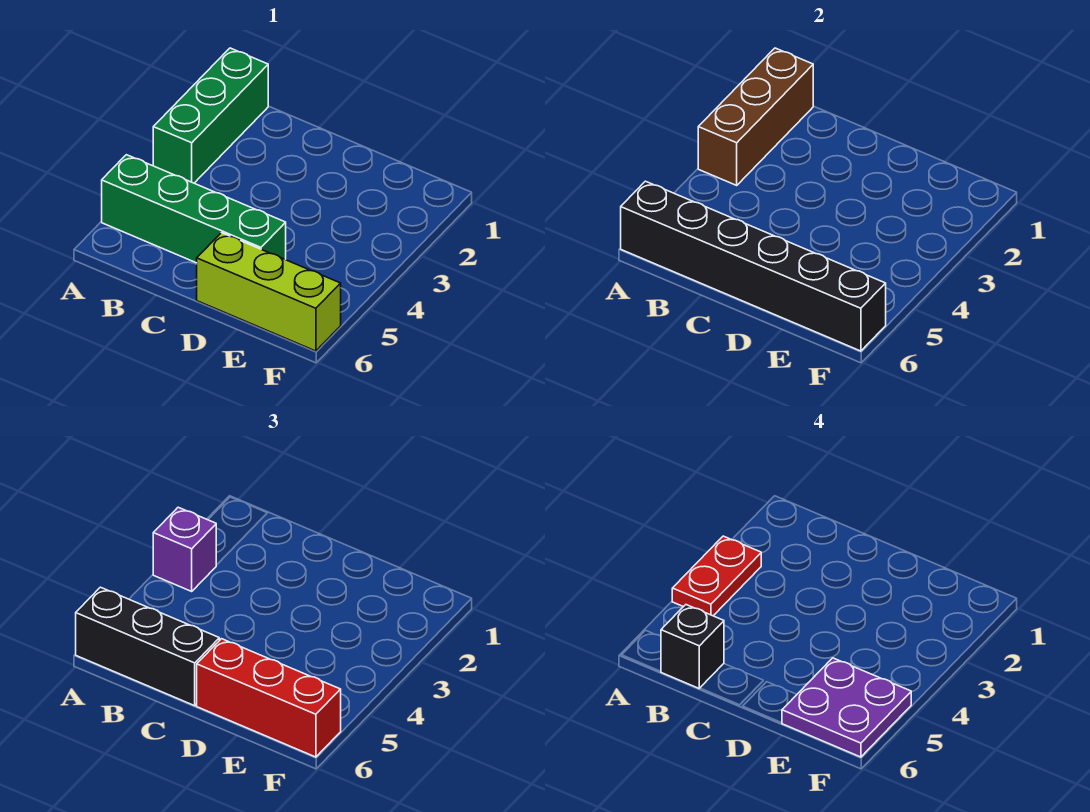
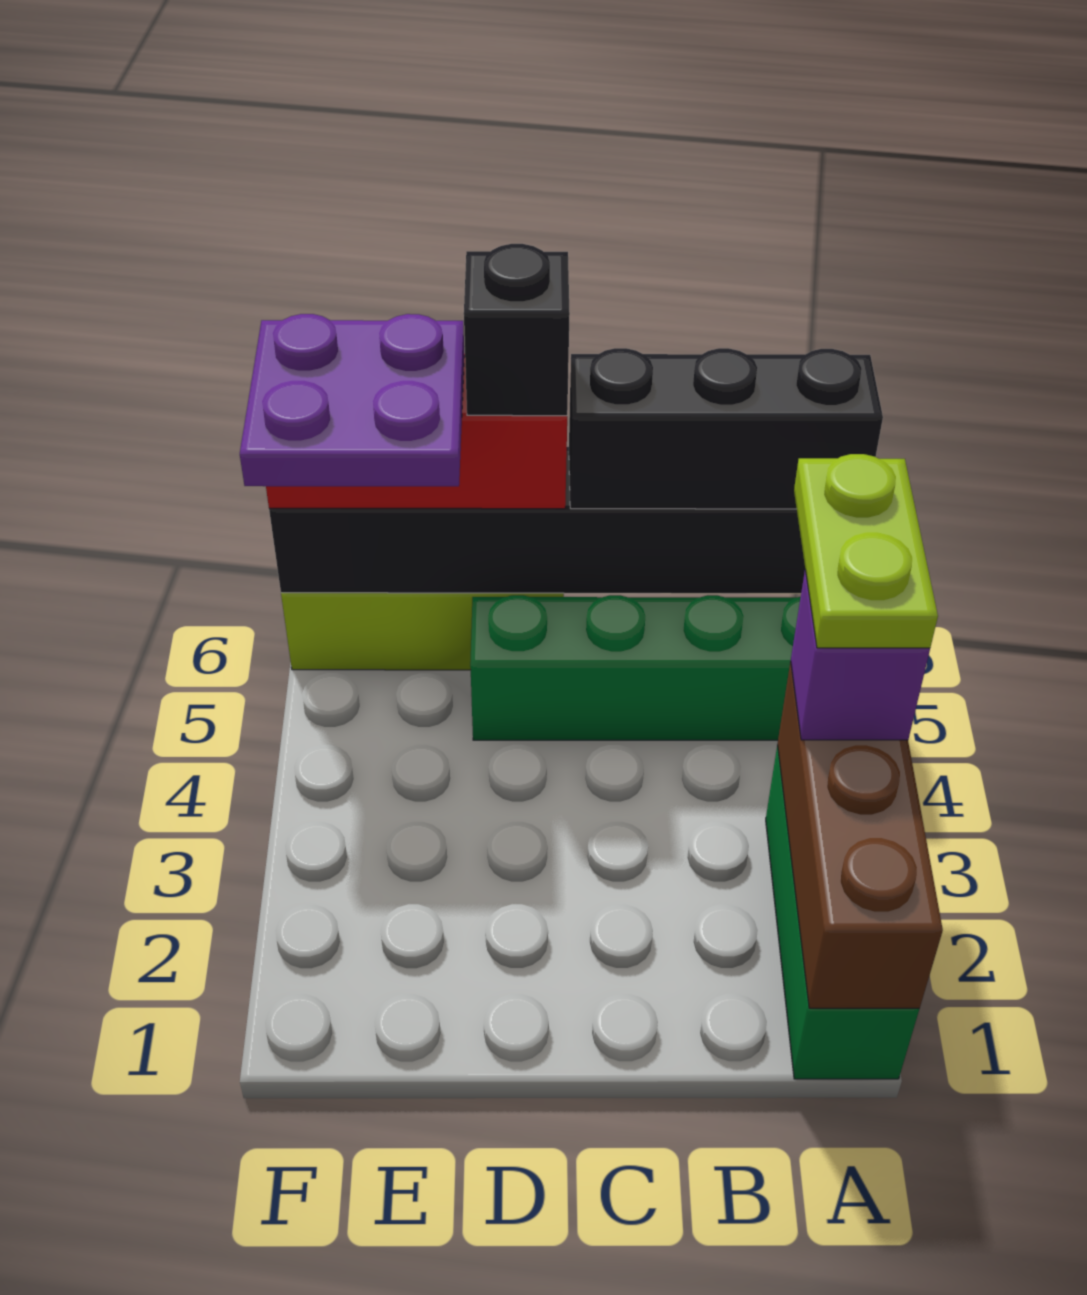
red plate A3:A4 level 4 -> lime plate A3:A4 level 4
black brick B6 level 4 -> black brick D6 level 4

